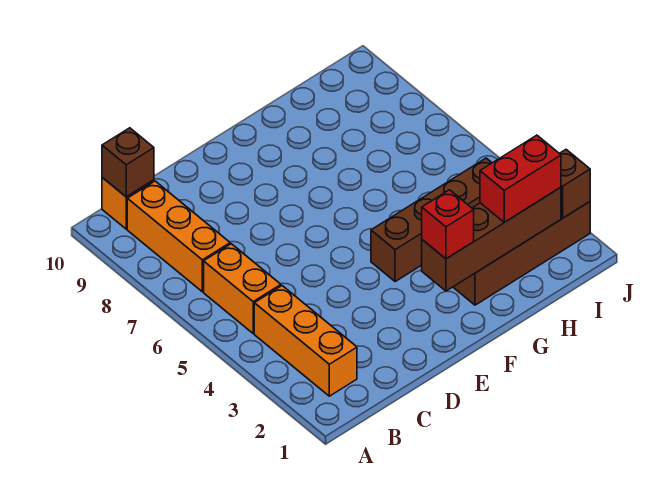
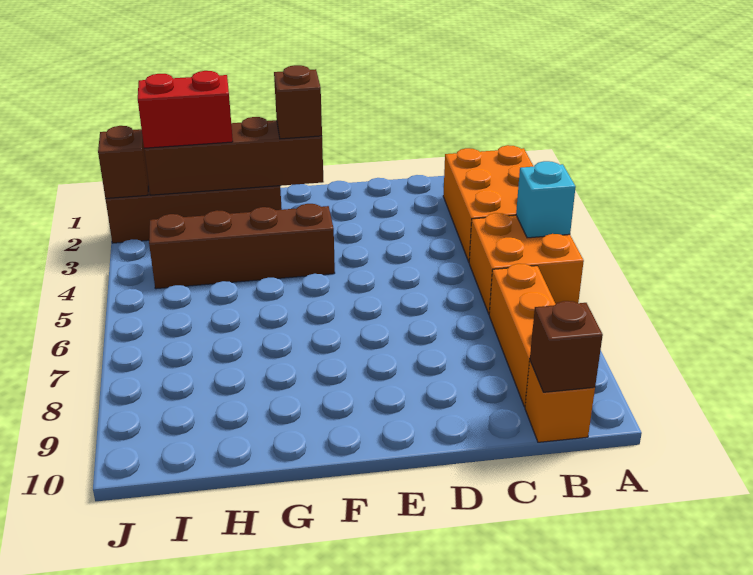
none -> cyan brick A5 level 2
orange brick B2:B4 level 1 -> orange brick A2:B4 level 1
orange brick B5:B6 level 1 -> orange brick A5:B6 level 1
red brick F2 level 3 -> brown brick F2 level 3

